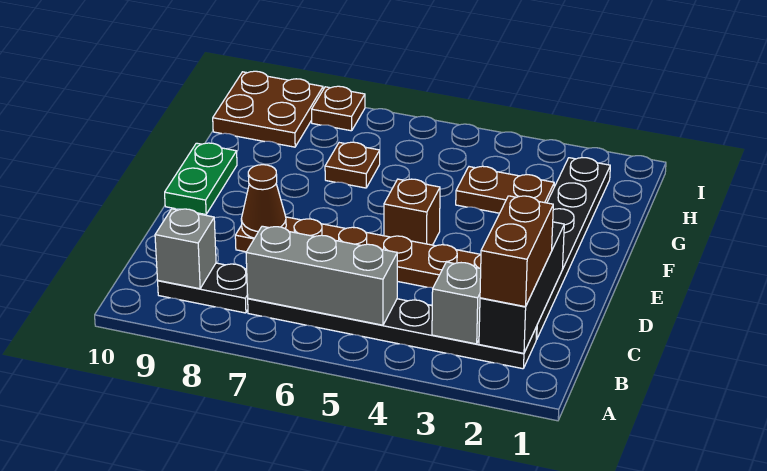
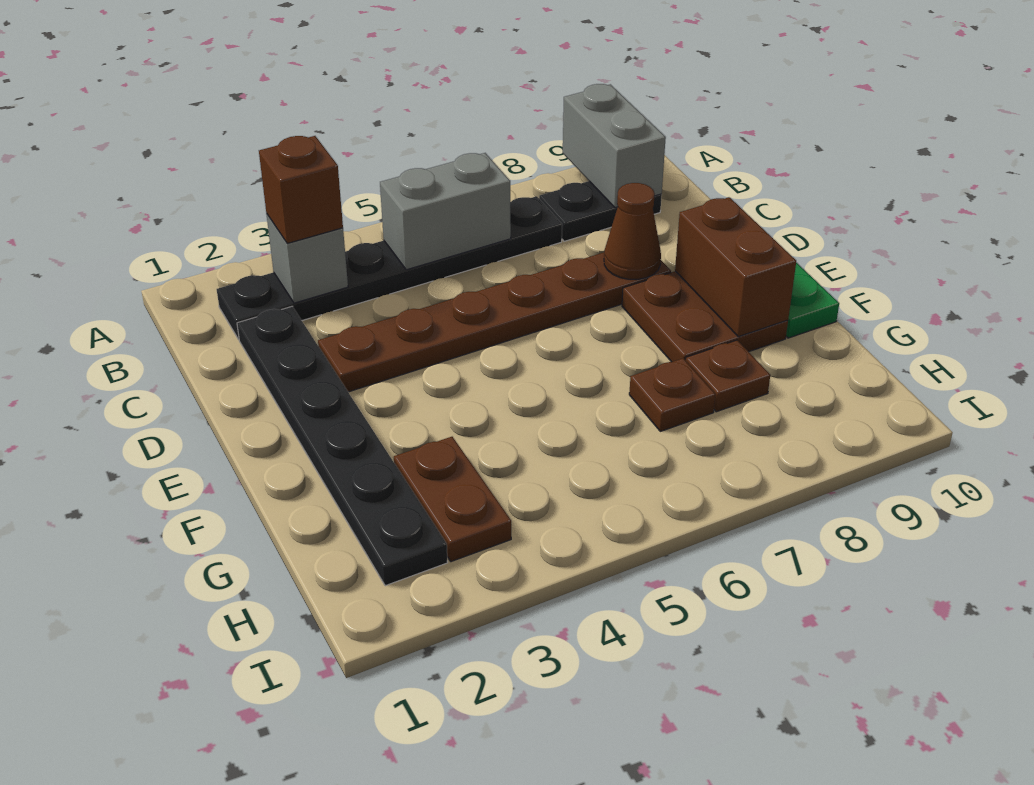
black brick B2:D2 level 2 -> none
brown brick B2:C2 level 3 -> brown brick E9:F9 level 2
grey brick B5:B7 level 2 -> grey brick B5:B6 level 2
grey brick B9 level 2 -> grey brick A9:B9 level 2
brown brick E5 level 1 -> brown brick B3 level 3
brown plate G3:G4 level 1 -> brown plate G3:H3 level 1
brown plate H9:I10 level 1 -> brown plate E8:F9 level 1
brown plate I8 level 1 -> brown plate G8 level 1

